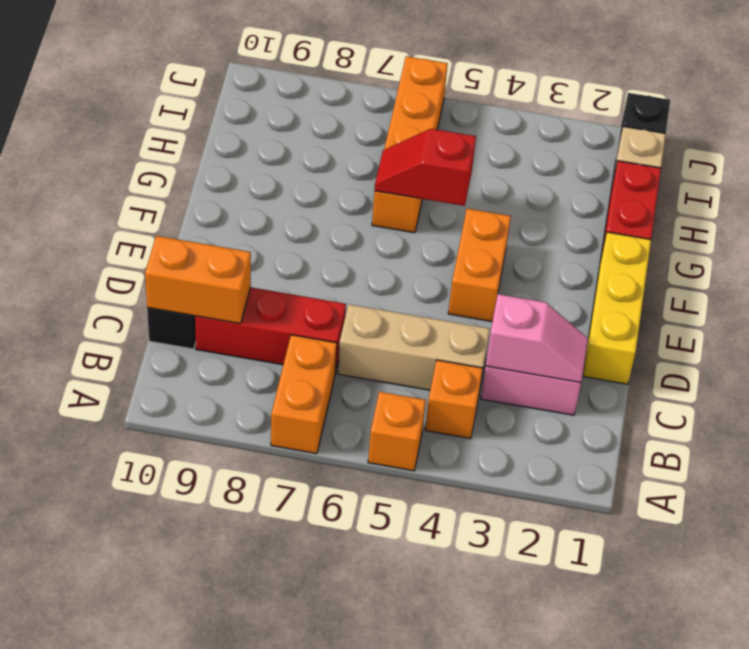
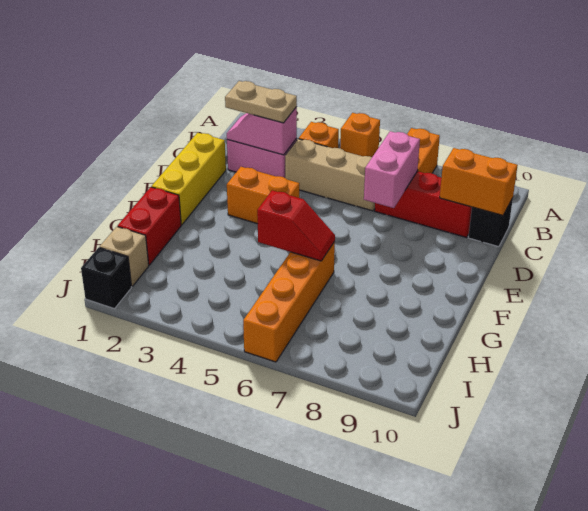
none -> tan plate C2:C3 level 3
none -> pink brick C7:D7 level 2
orange brick E4:F4 level 1 -> orange brick E3:E4 level 1

